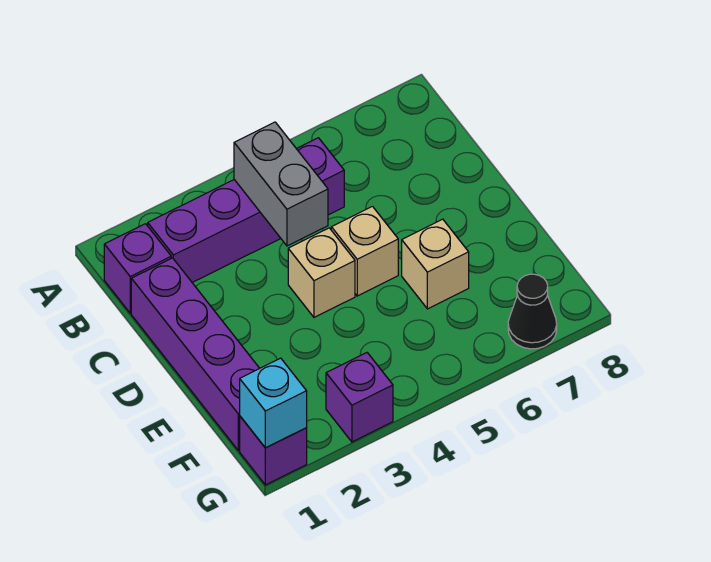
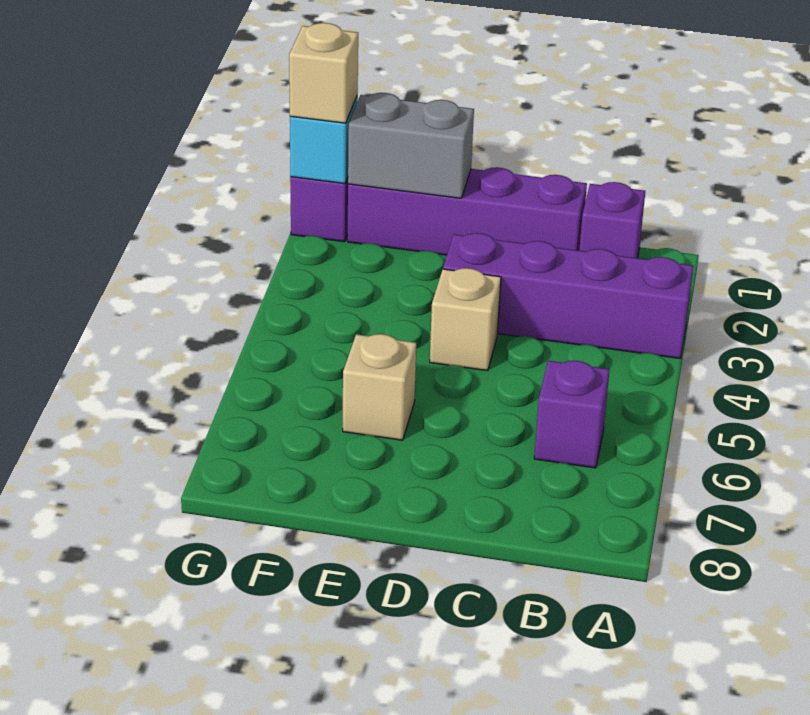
purple brick B2:B5 level 1 -> purple brick A3:D3 level 1
grey brick B4:C4 level 2 -> grey brick E1:F1 level 2
tan brick D5 level 1 -> tan brick G1 level 3
purple brick G3 level 1 -> purple brick B6 level 1
black cone G7 level 1 -> none

